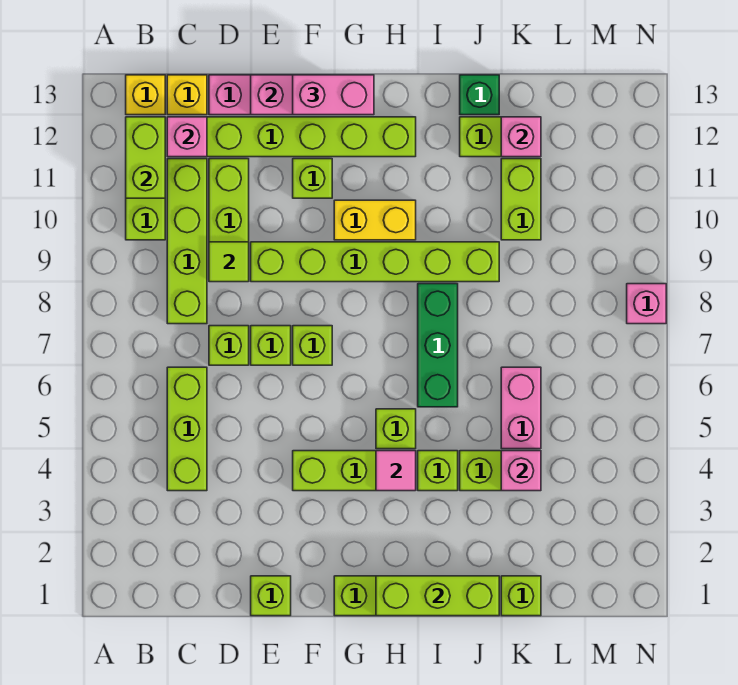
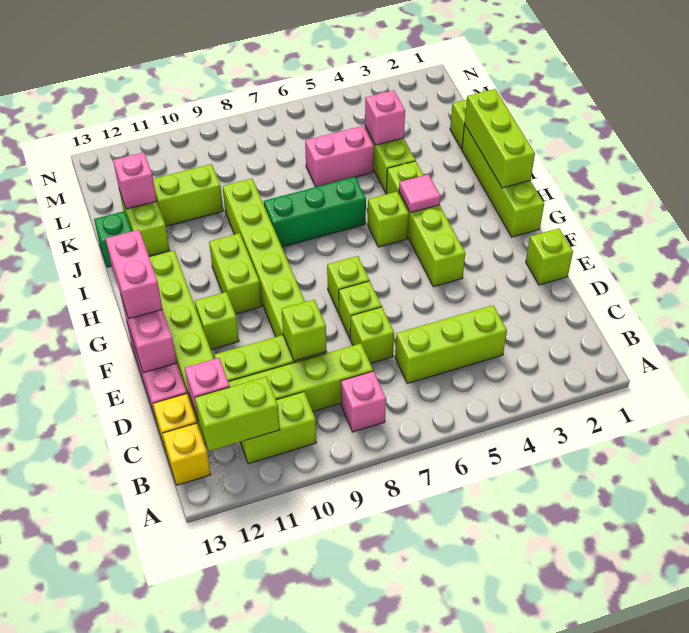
lime tile D9 level 2 -> lime brick D9 level 2
yellow brick G10:H10 level 1 -> lime brick G10:H10 level 1
pink brick N8 level 1 -> pink brick B8 level 1

